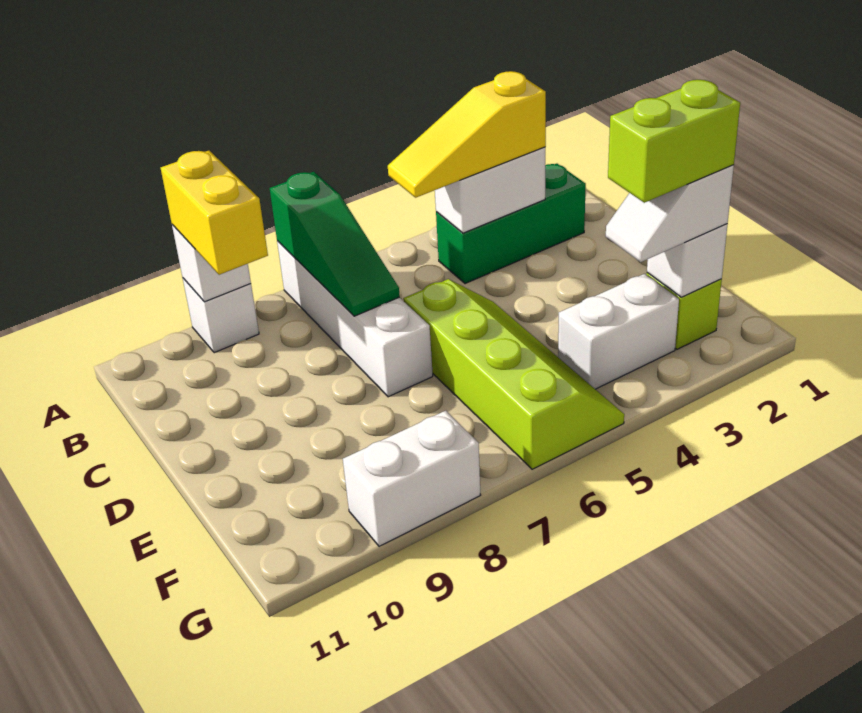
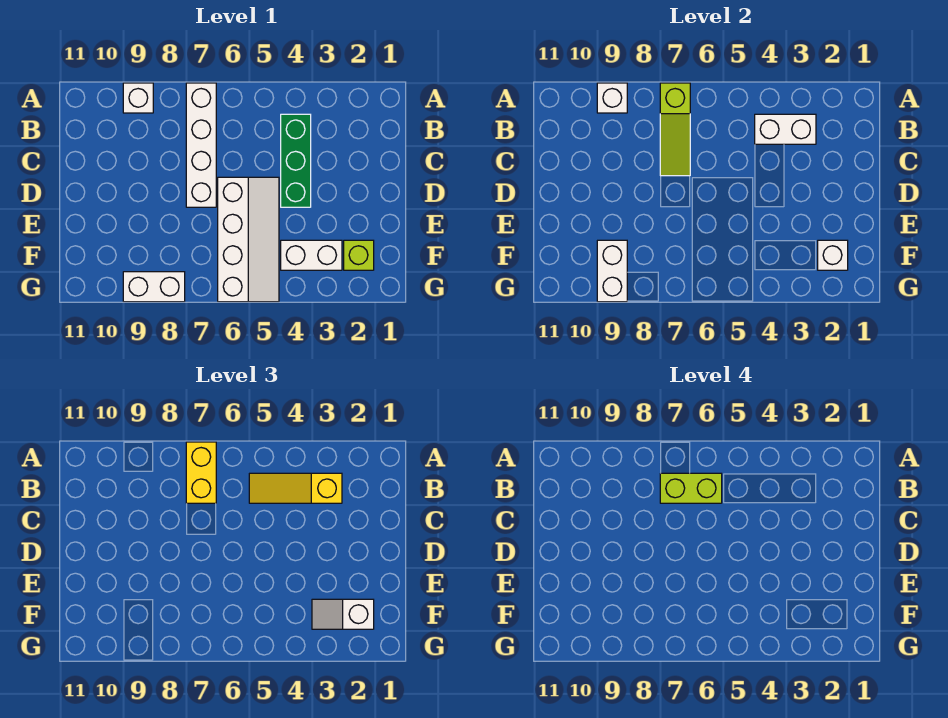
green slope A7:C7 level 2 top A -> lime slope A7:C7 level 2 top A
yellow brick A9:B9 level 3 -> yellow brick A7:B7 level 3
green brick B2:B4 level 1 -> green brick B4:D4 level 1
lime slope D5:G6 level 1 top 6 -> white slope D5:G6 level 1 top 6
lime brick F2:F3 level 4 -> lime brick B6:B7 level 4
none -> white brick F9:G9 level 2

